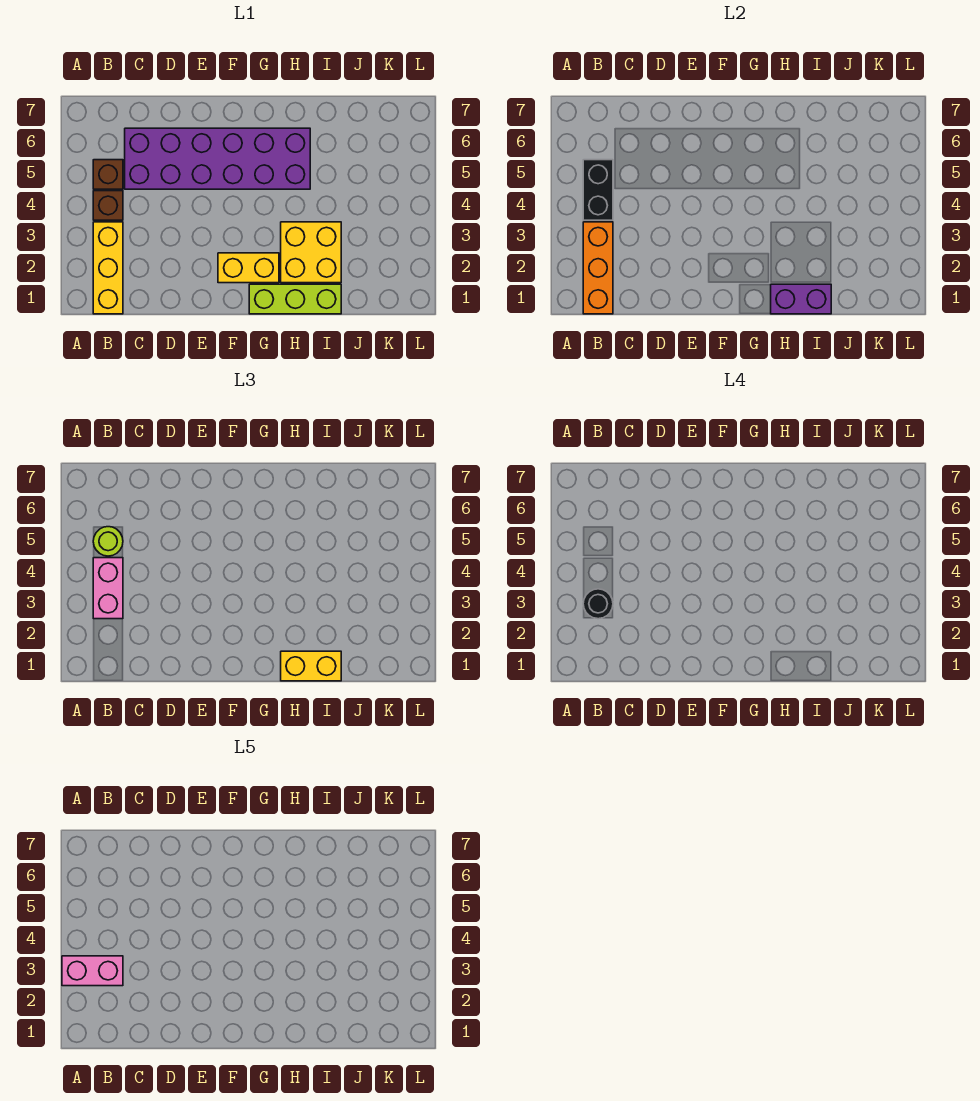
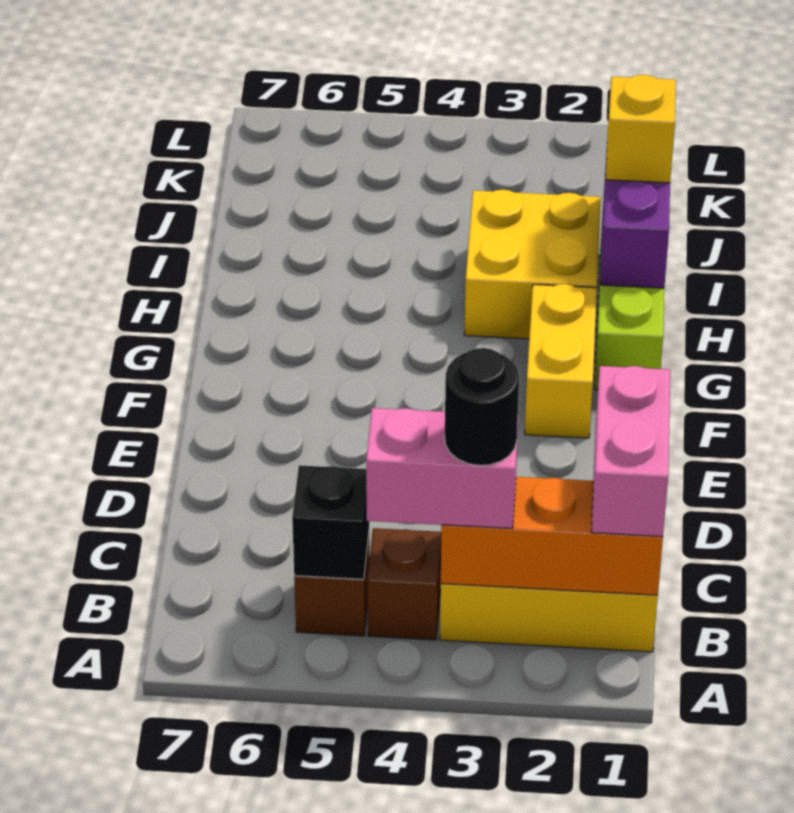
pink brick A3:B3 level 5 -> pink brick B1:C1 level 3
black brick B4:B5 level 2 -> black brick B5 level 2
lime round brick B5 level 3 -> none
purple brick C5:H6 level 1 -> none
yellow brick H1:I1 level 3 -> yellow brick I1 level 3

